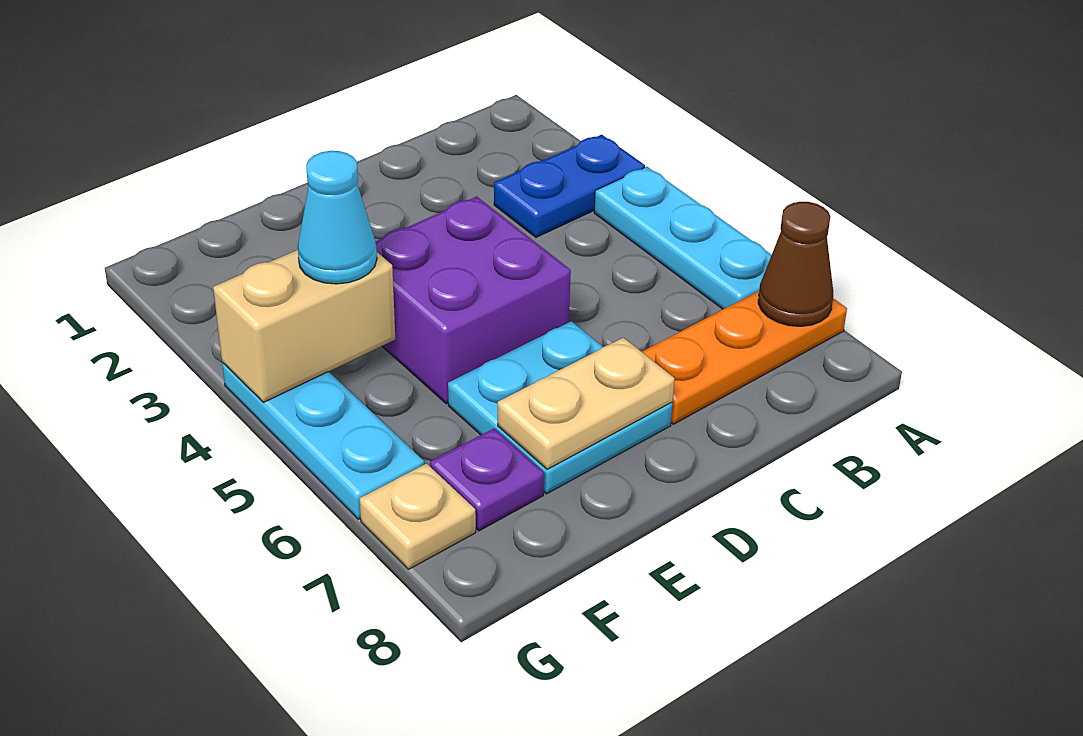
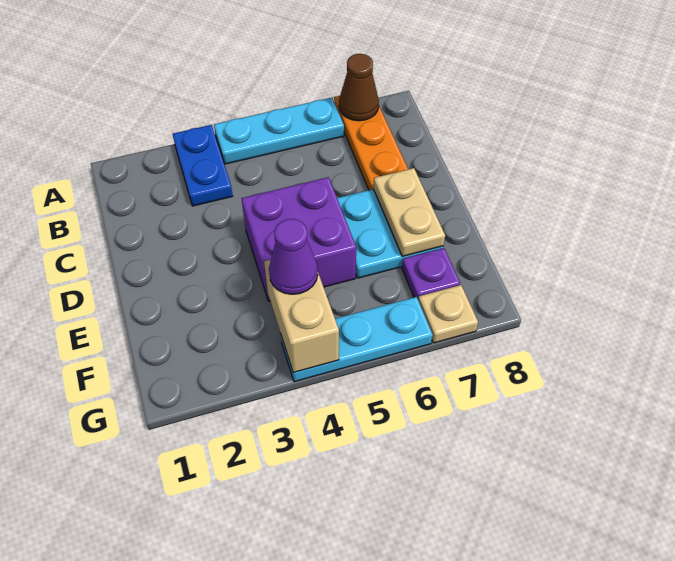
cyan cone F4 level 3 -> purple cone F4 level 3

